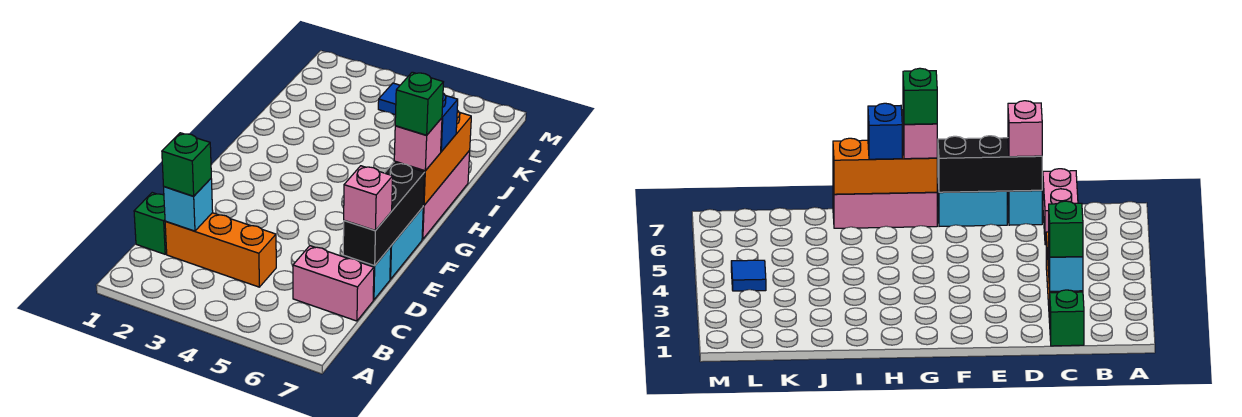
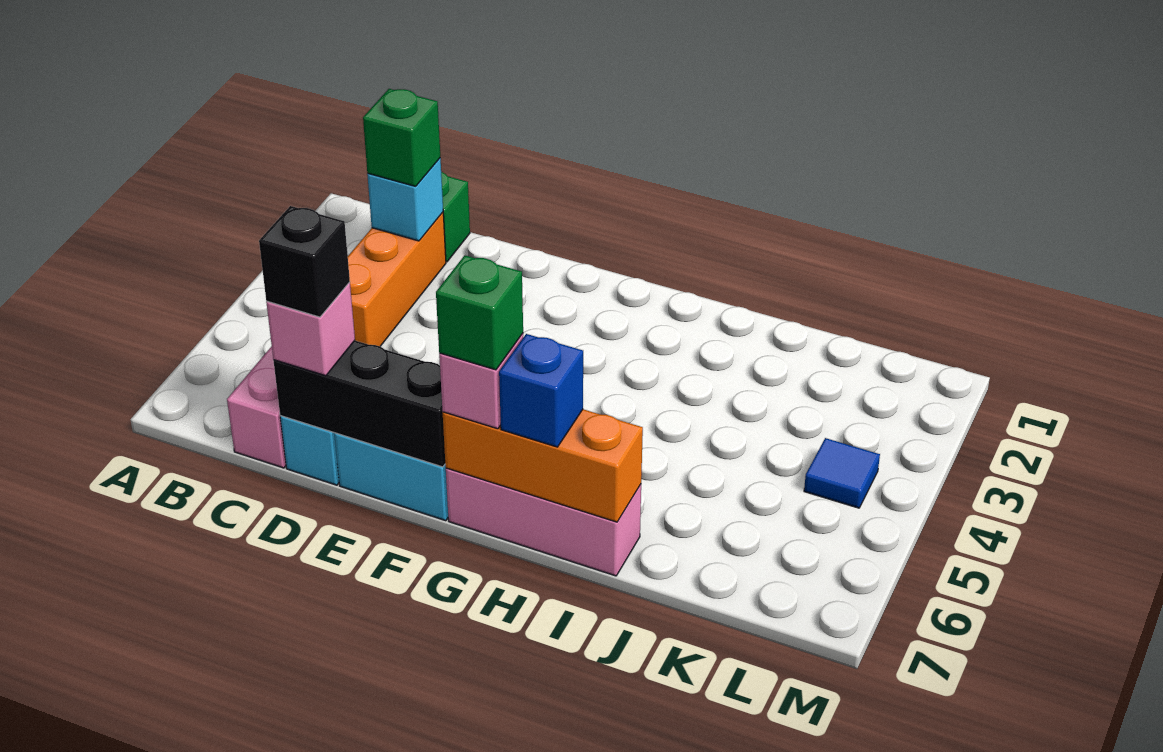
none -> black brick D7 level 4

